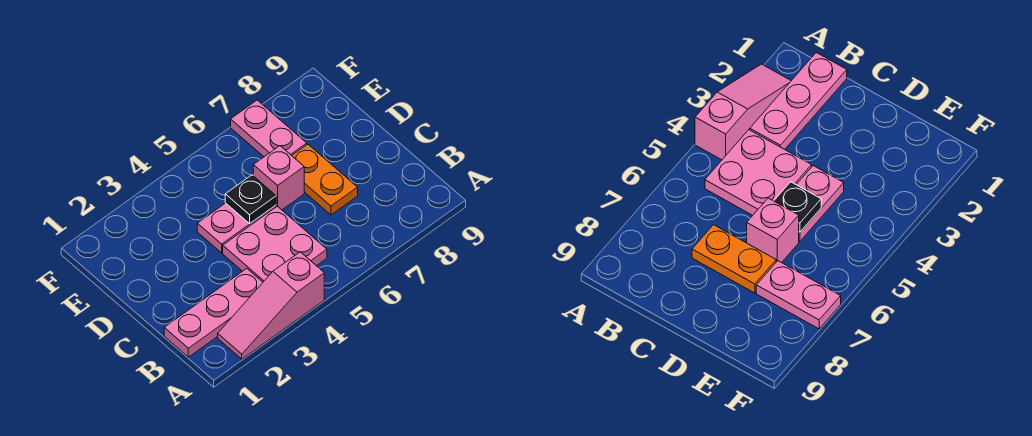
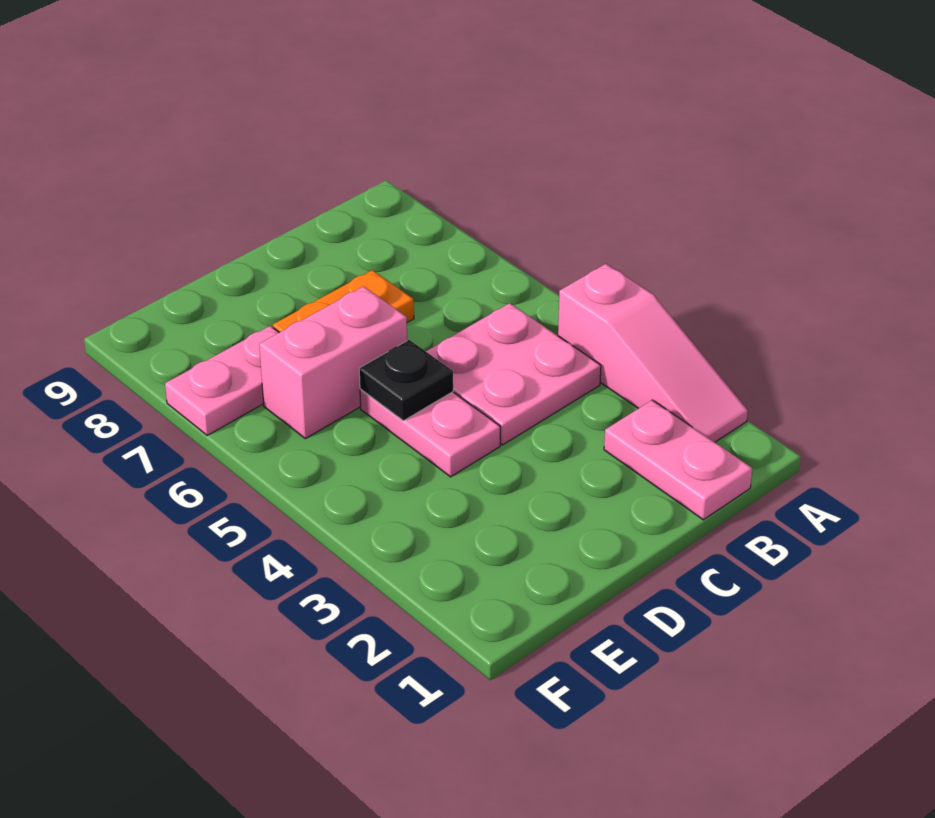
pink plate B1:B3 level 1 -> pink plate B1:B2 level 1
pink brick D6 level 1 -> pink brick D6:E6 level 1

